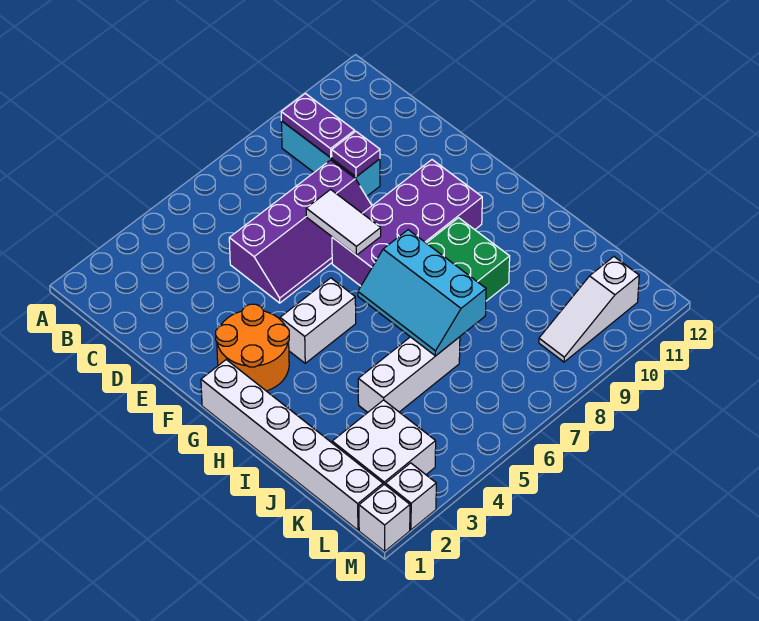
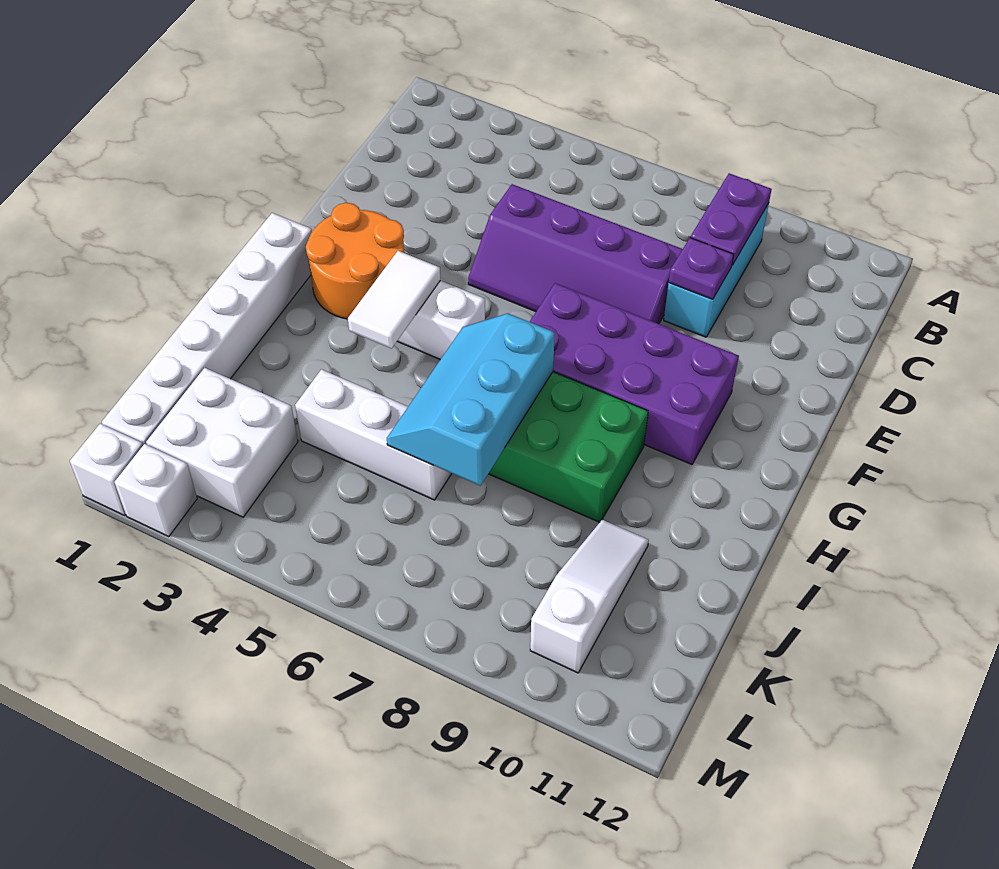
white tile E7:F7 level 2 -> white tile G4:H4 level 2
white slope L9:L11 level 1 top 11 -> white slope J10:L10 level 1 top L

